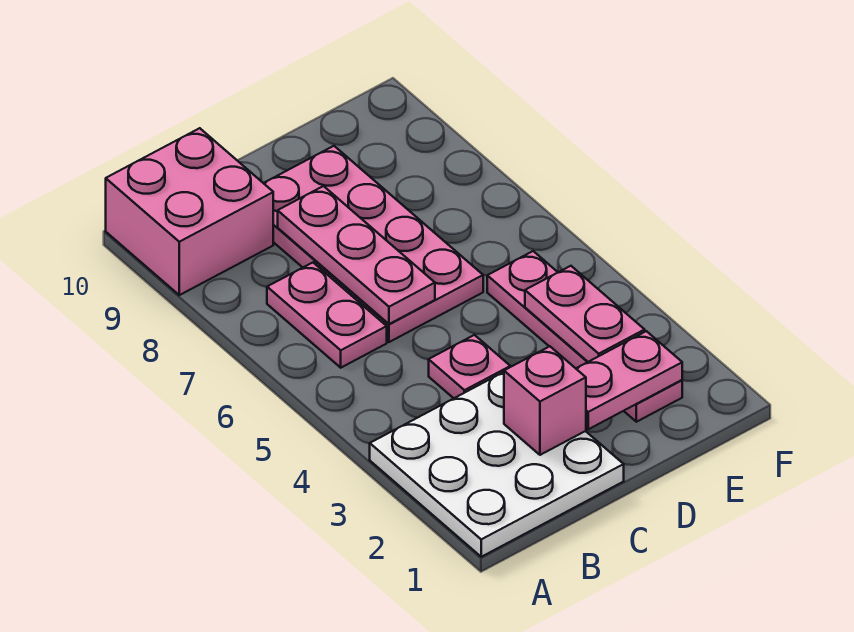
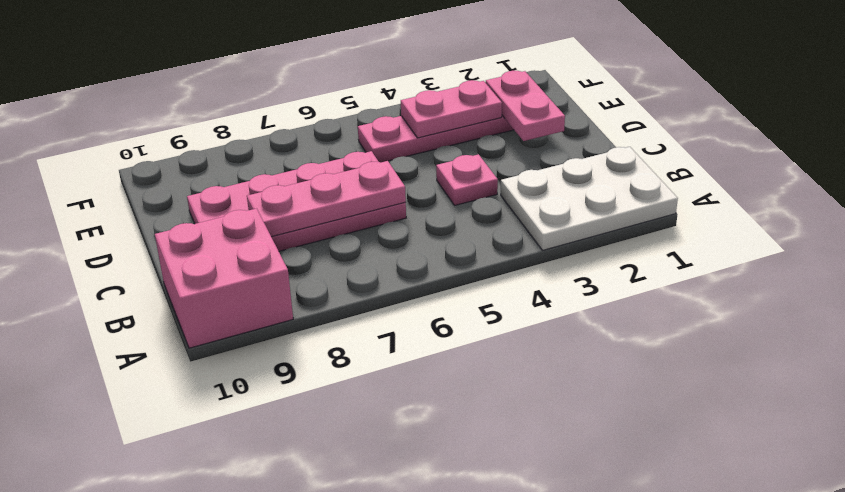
white plate A1:C3 level 1 -> white plate A1:B3 level 1
pink plate B6:B7 level 1 -> none
pink brick C2 level 2 -> none

